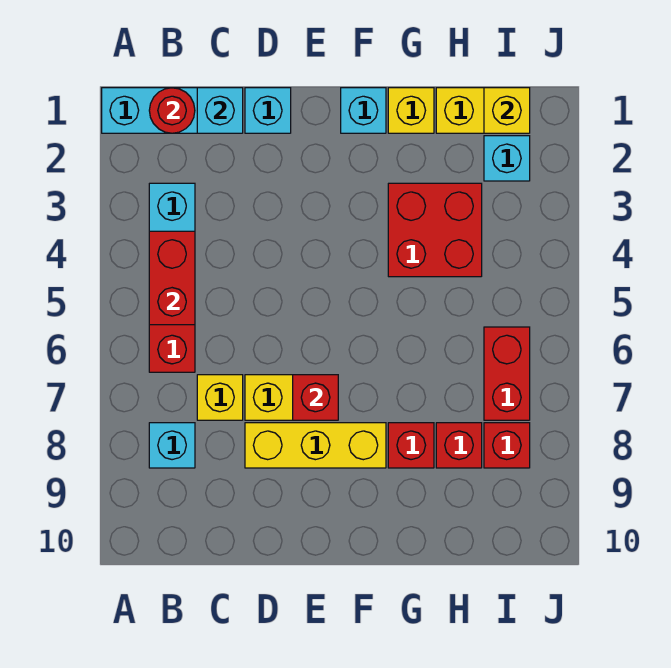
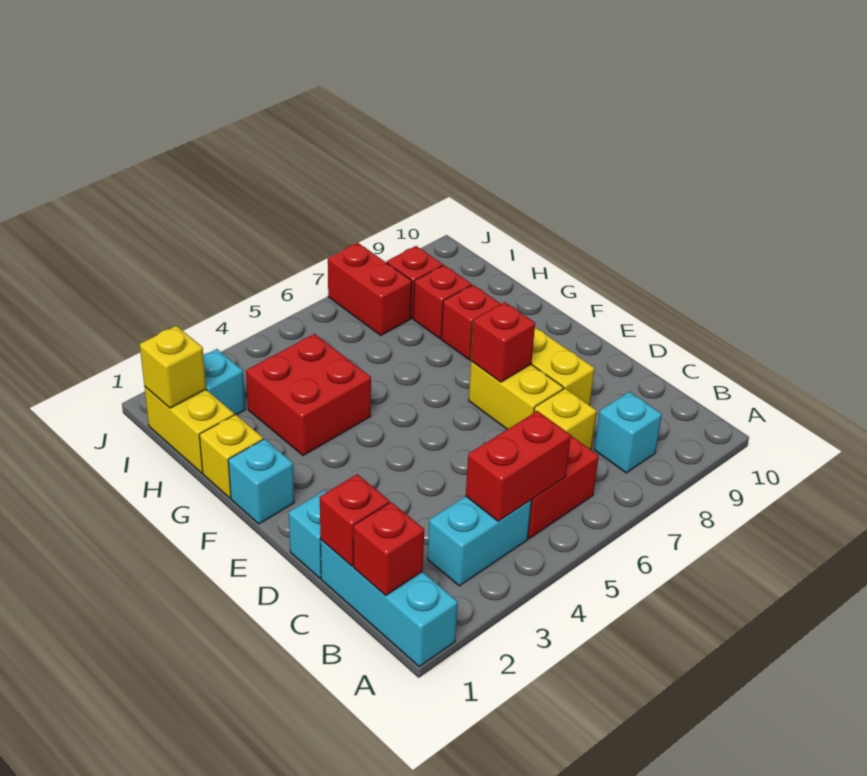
red round brick B1 level 2 -> red brick B1 level 2
cyan brick C1 level 2 -> red brick C1 level 2
red brick I6:I7 level 1 -> red brick I7:J7 level 1

